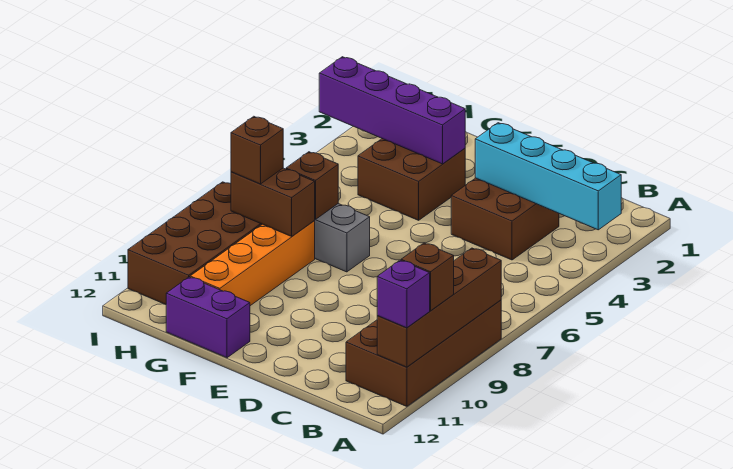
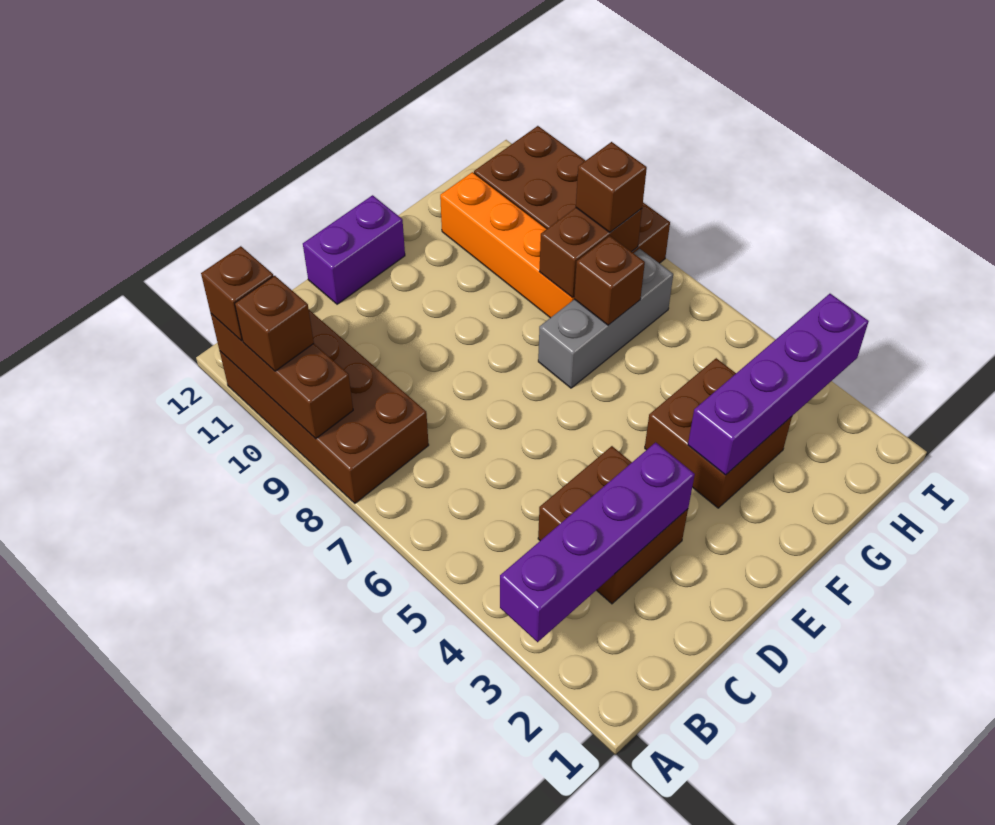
cyan brick A3:D3 level 2 -> purple brick A3:D3 level 2
brown brick A8:A11 level 2 -> brown brick A9:A11 level 2
purple brick A11 level 3 -> brown brick A11 level 3
purple brick F12:G12 level 1 -> purple brick D12:E12 level 1

